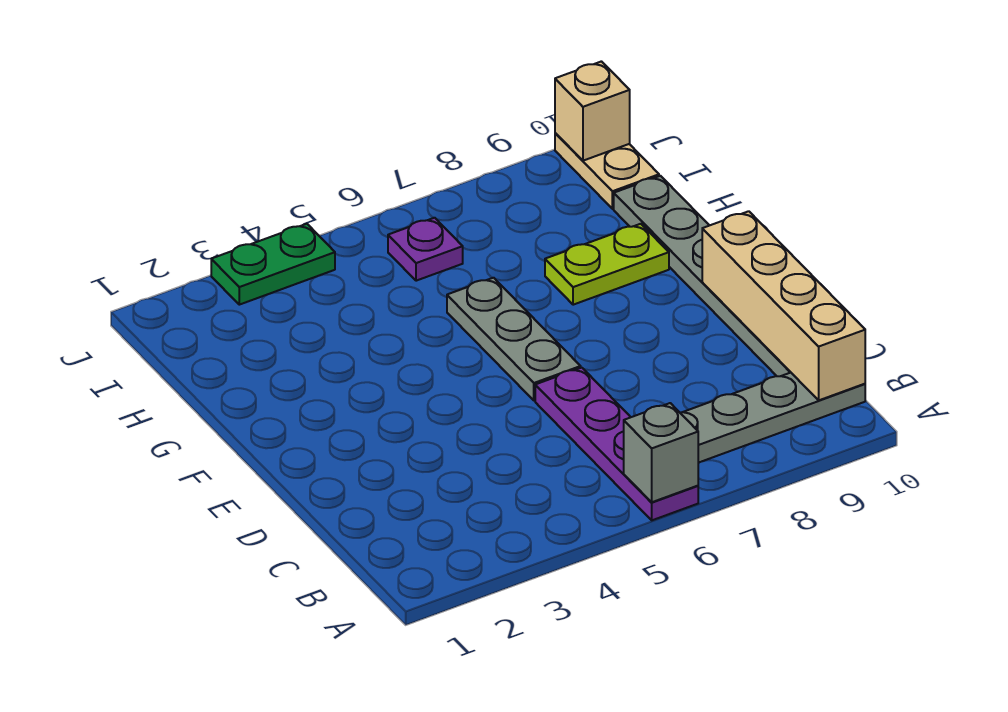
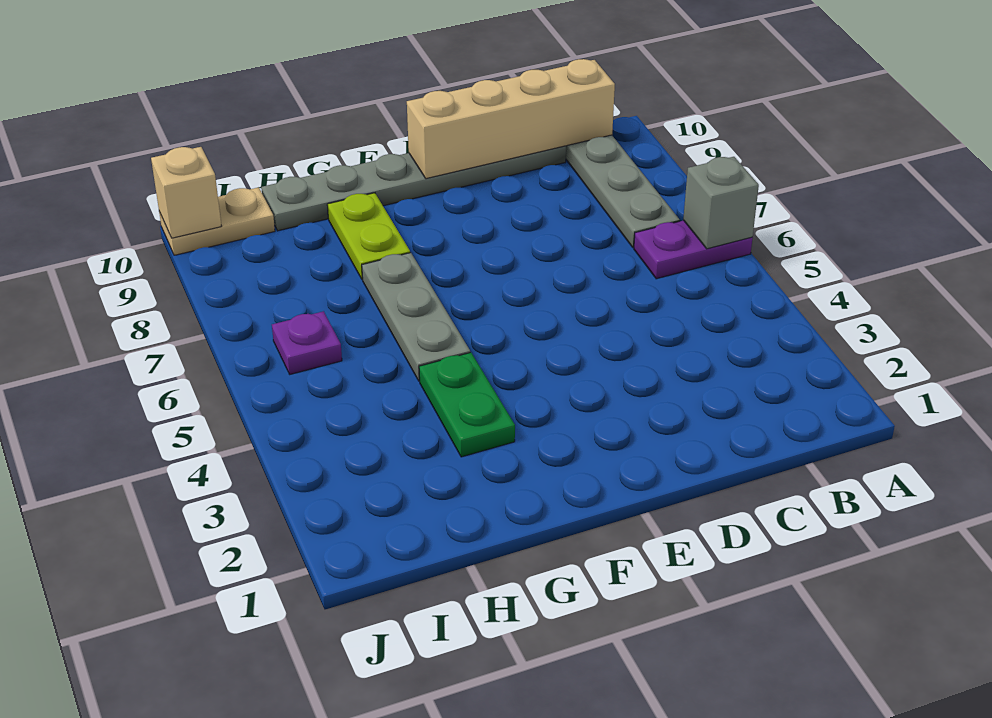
purple plate A6:D6 level 1 -> purple plate A6:B6 level 1
grey plate E6:G6 level 1 -> grey plate G5:G7 level 1
green plate J3:J4 level 1 -> green plate G3:G4 level 1

